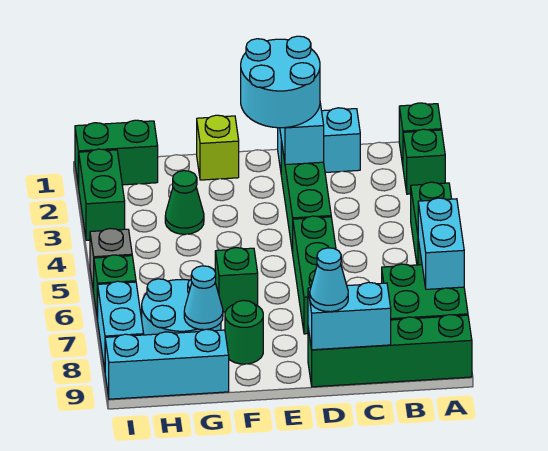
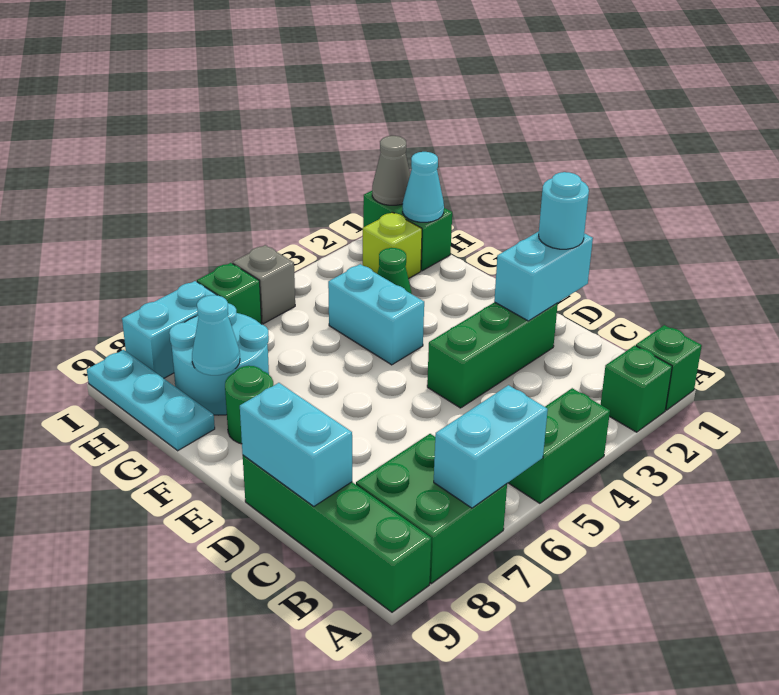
cyan brick C1:D1 level 1 -> cyan brick F4:G4 level 1
cyan round brick D1:E2 level 3 -> cyan round brick D1 level 3
green brick D5:D7 level 1 -> none
cyan cone D9 level 3 -> cyan cone H1 level 2
lime brick F1 level 1 -> lime brick H2 level 1
green brick F6 level 1 -> none
cyan brick G9:I9 level 1 -> cyan plate G9:I9 level 1
none -> grey cone I1 level 2
green brick I2:I3 level 1 -> none

